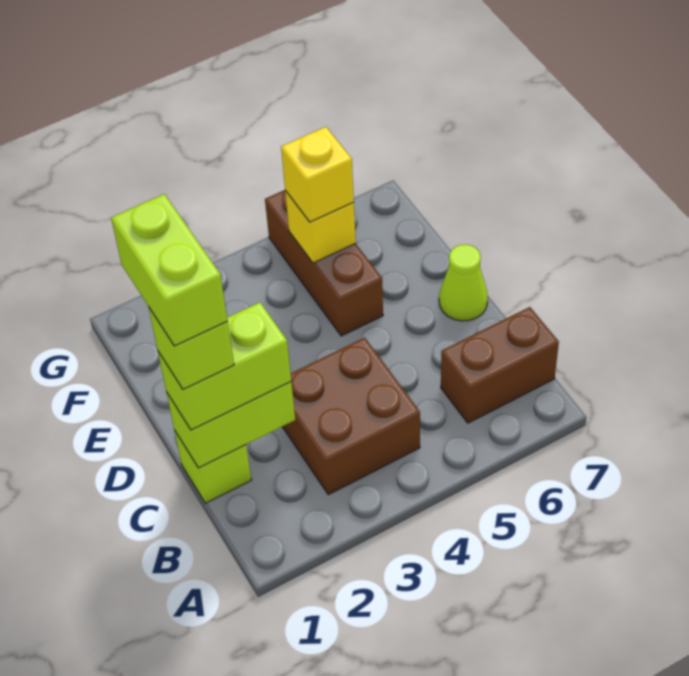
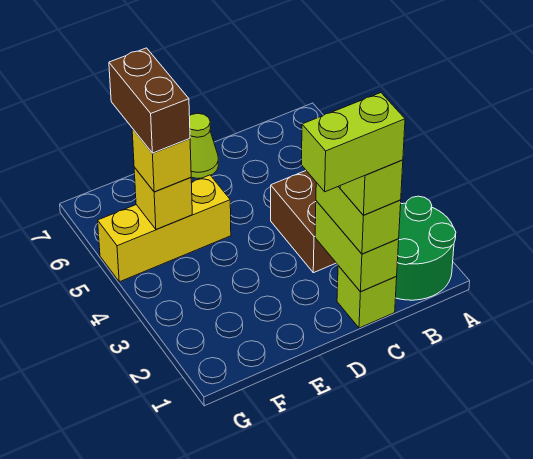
none -> green round brick A1:B2 level 1
brown brick B6:B7 level 1 -> brown brick F5:F6 level 4
brown brick E5:G5 level 1 -> yellow brick E5:G5 level 1

